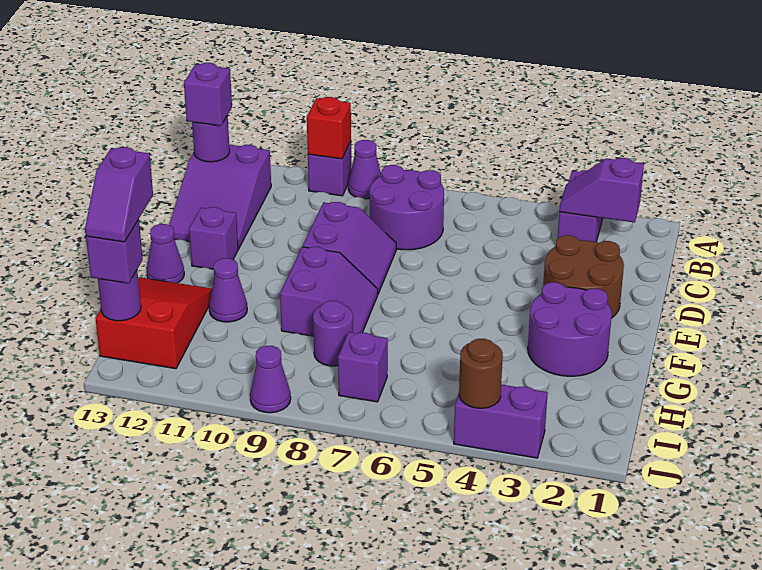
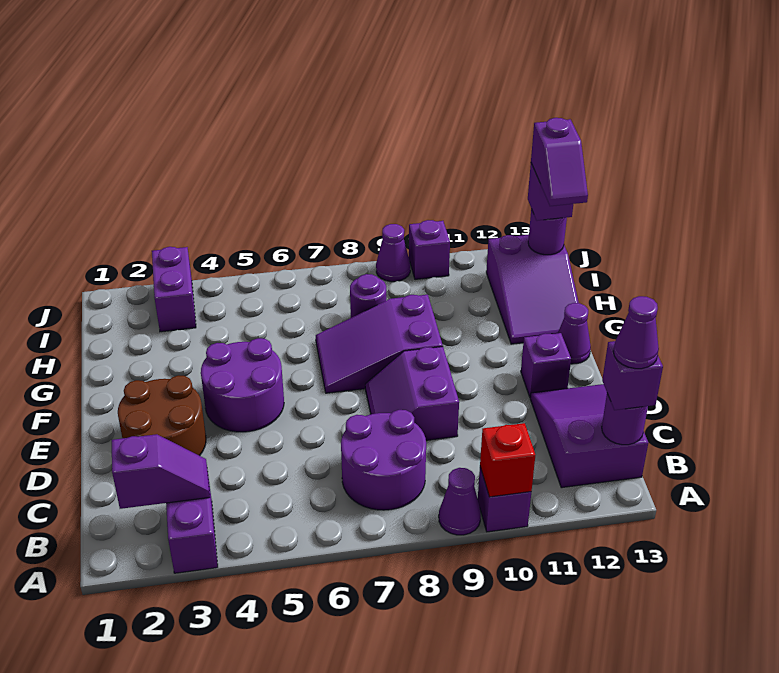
purple round brick F2:G3 level 1 -> purple round brick E4:F5 level 1
purple slope F8:G9 level 1 top 9 -> purple slope F7:G9 level 1 top 9
purple cone G11 level 1 -> purple cone B13 level 4
red slope G12:I13 level 1 top I -> purple slope G12:I13 level 1 top I
purple slope H13:I13 level 4 top H -> purple slope H13:I13 level 4 top I
purple brick I7 level 1 -> purple brick J10 level 1
purple brick J3:J4 level 1 -> purple brick I3:J3 level 1
brown round brick J4 level 2 -> none

